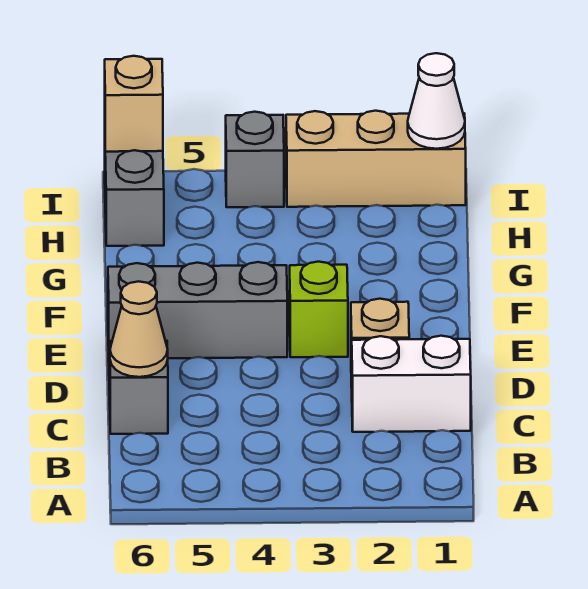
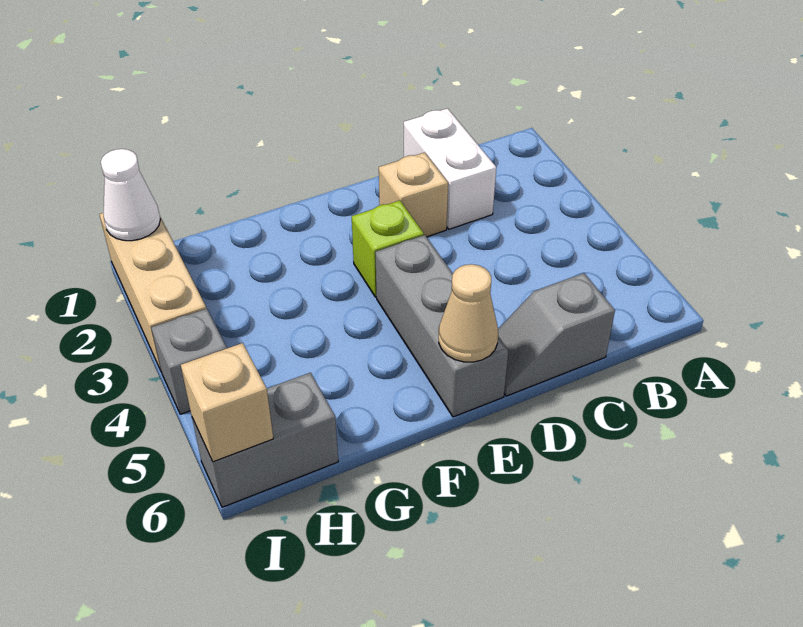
tan cone C6 level 2 -> tan cone E6 level 2

